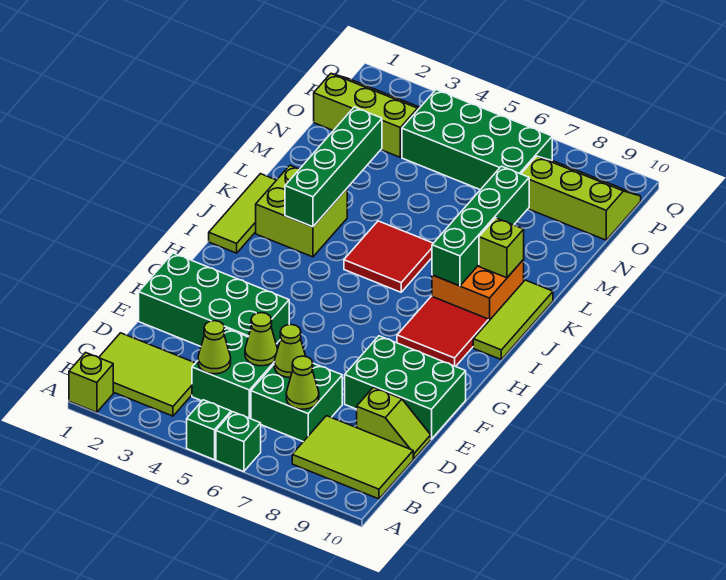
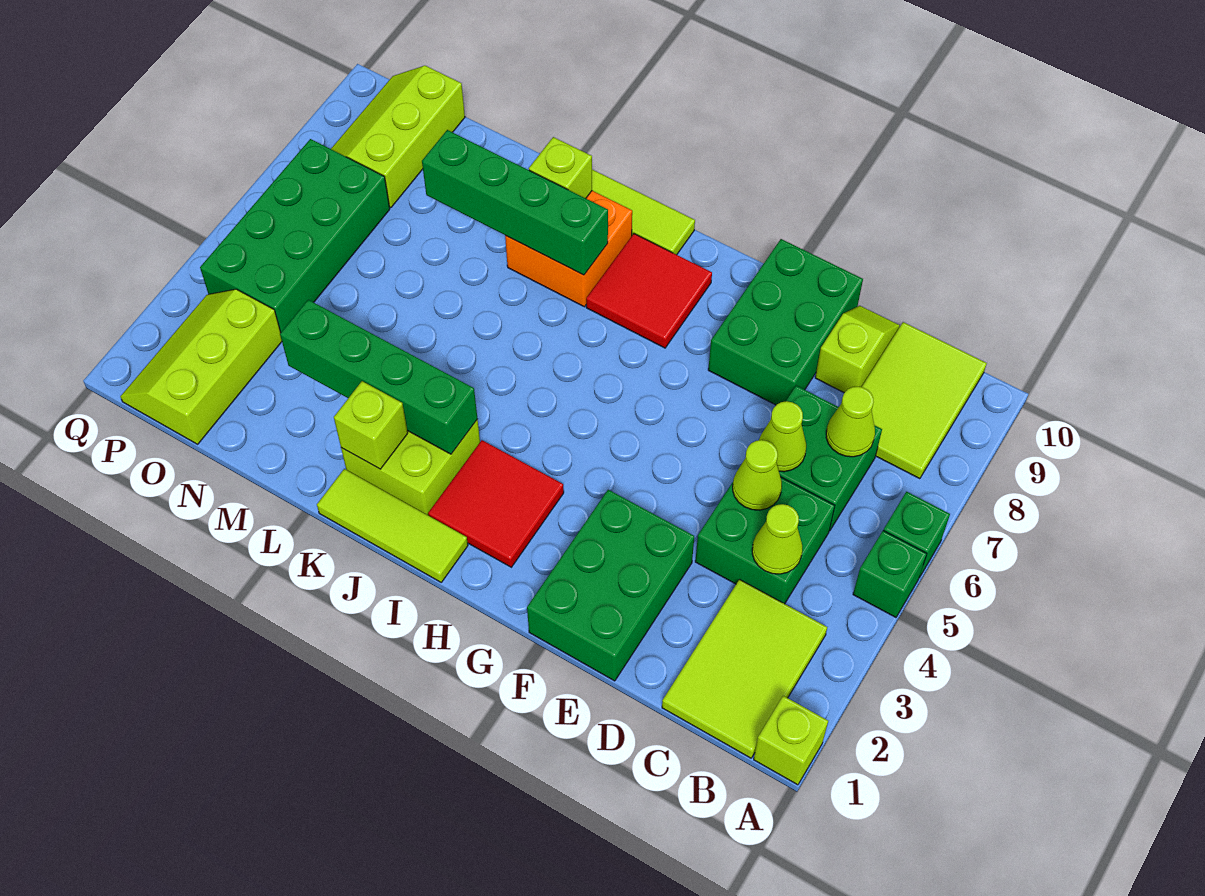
green brick E1:F4 level 1 -> green brick E1:F3 level 1
red tile J5:K6 level 1 -> red tile H2:I3 level 1
none -> lime brick K2 level 2

